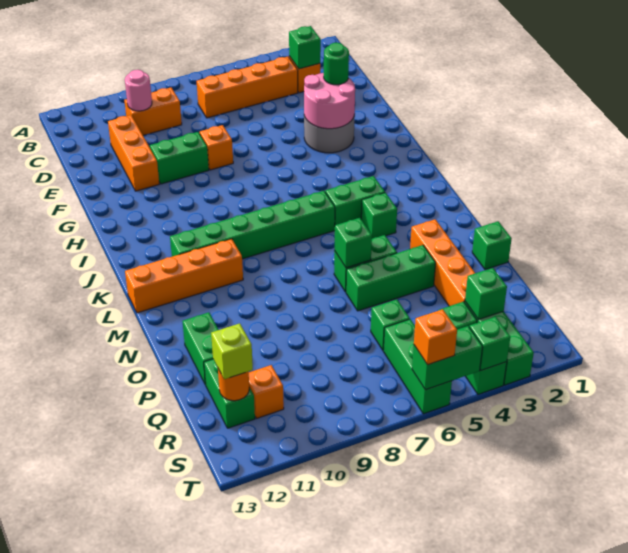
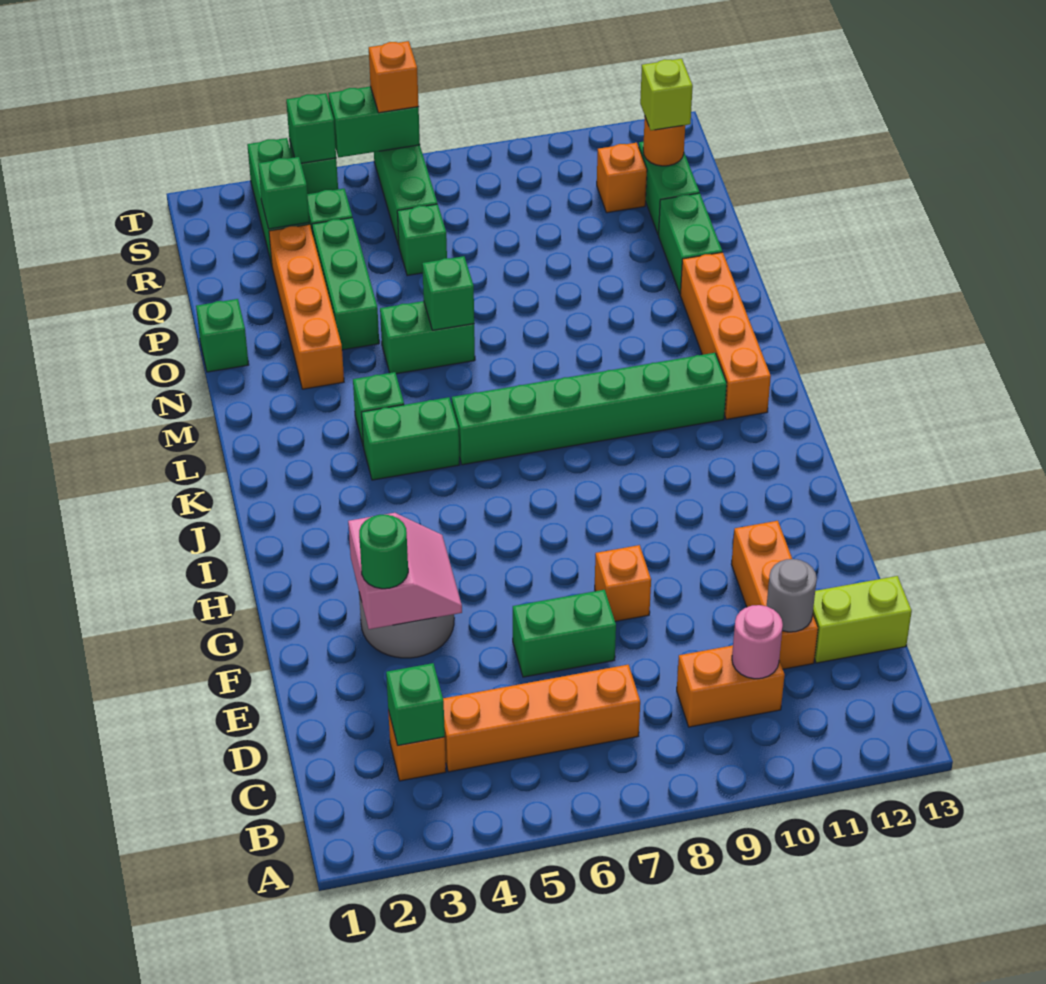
none -> grey round brick D11 level 2
none -> lime brick D12:D13 level 1
pink round brick F3:G4 level 2 -> pink slope F3:G4 level 2 top 3
green brick F9:F10 level 1 -> green brick E6:E7 level 1
orange brick L10:L13 level 1 -> orange brick K12:N12 level 1
green brick O4:O6 level 1 -> green brick O4:Q4 level 1

